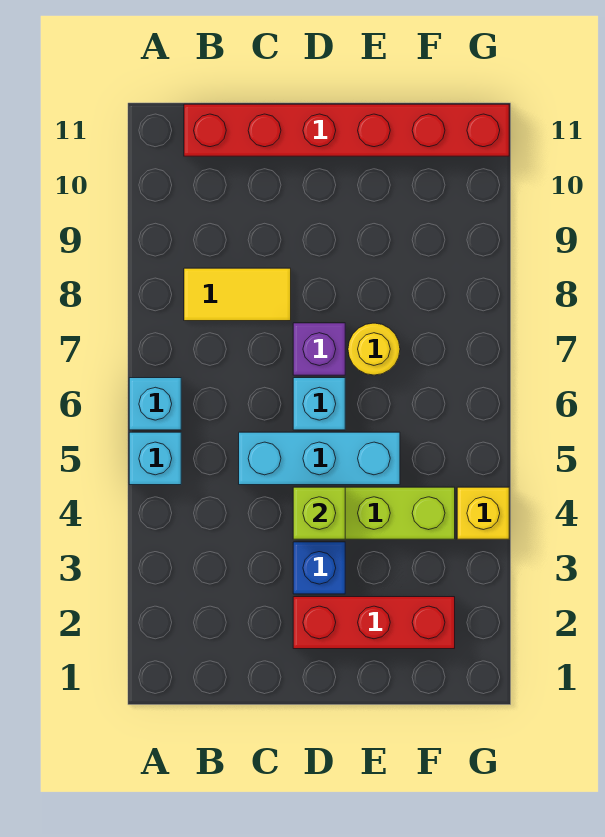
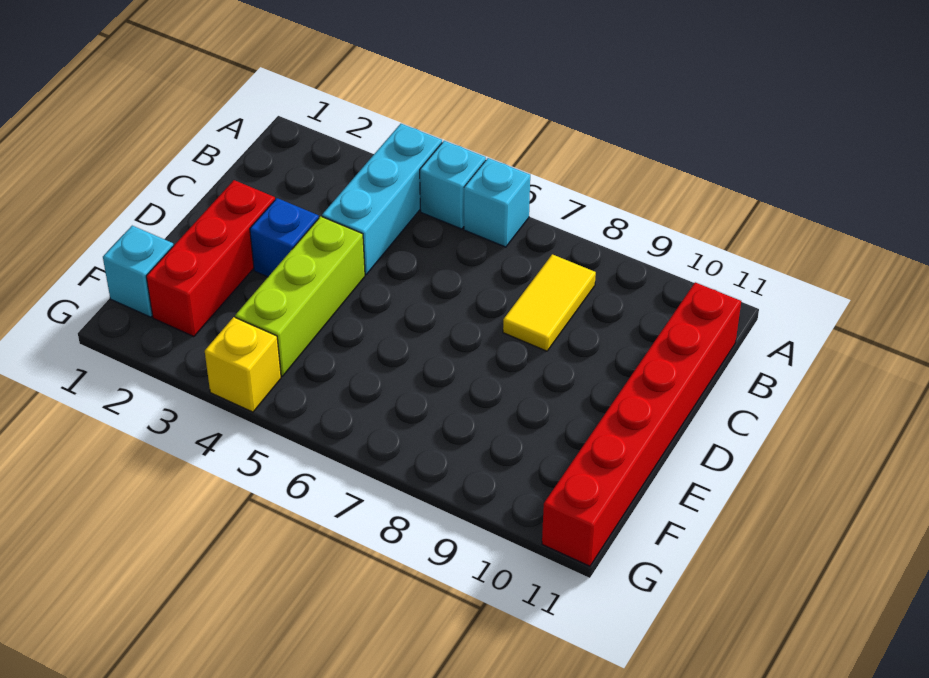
cyan brick C5:E5 level 1 -> cyan brick A4:C4 level 1
lime brick D4 level 2 -> none
cyan brick D6 level 1 -> cyan brick F1 level 1
purple brick D7 level 1 -> none
yellow round brick E7 level 1 -> none

